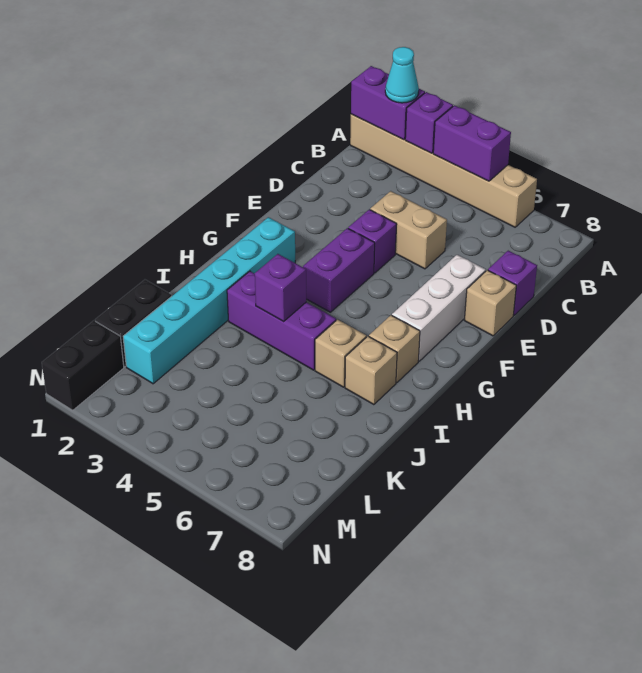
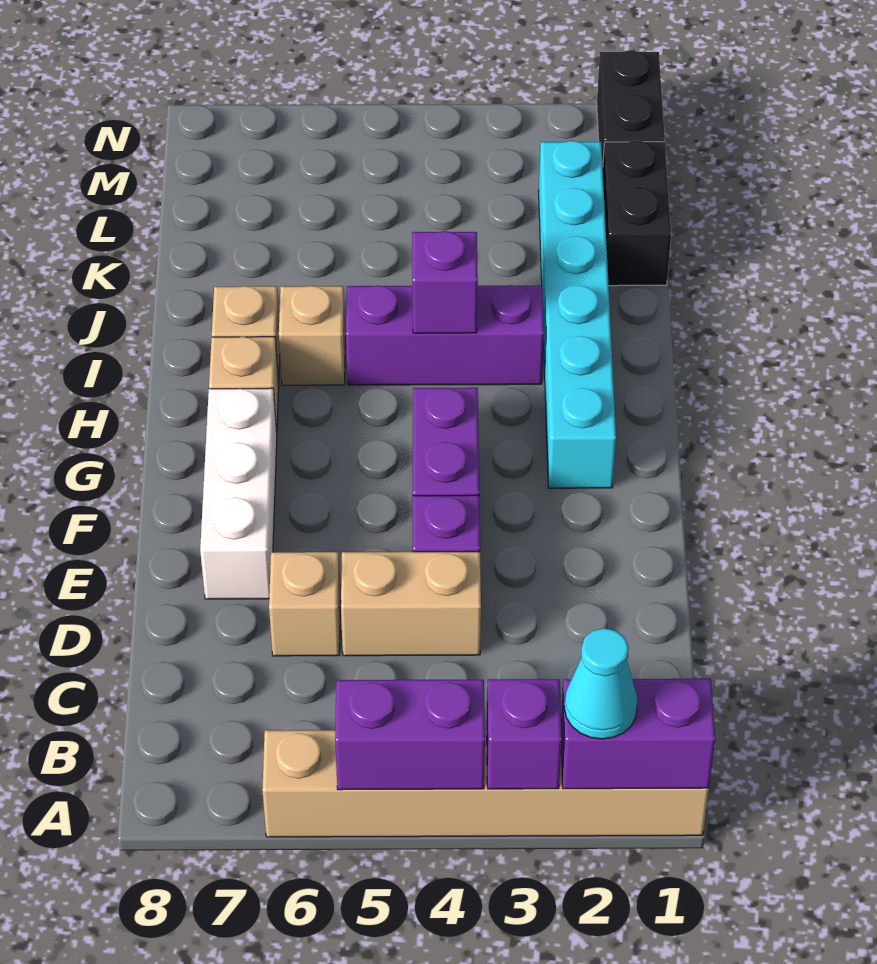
purple brick D8 level 1 -> none
tan brick E8 level 1 -> tan brick D6 level 1

